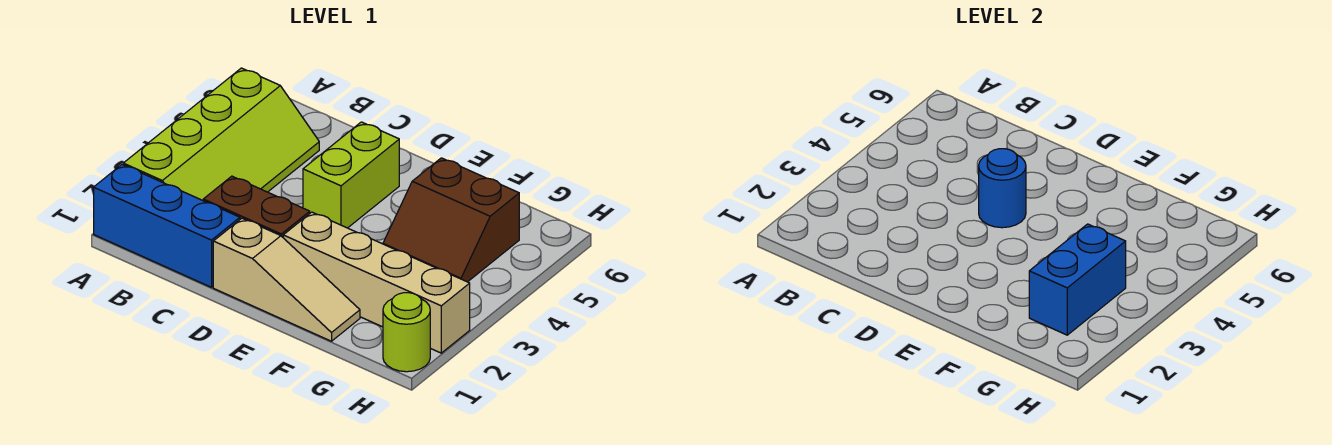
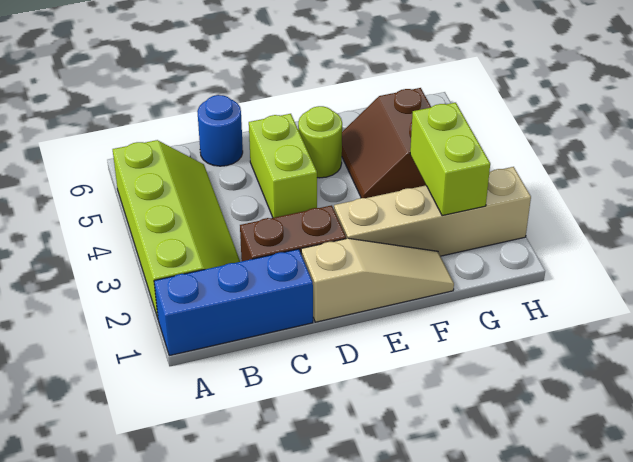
blue round brick D4 level 2 -> blue round brick C6 level 1
brown slope F4:G5 level 1 top 5 -> brown slope F4:G5 level 1 top G
blue brick G2:G3 level 2 -> lime brick G2:G3 level 2
lime round brick H1 level 1 -> lime round brick E5 level 1

